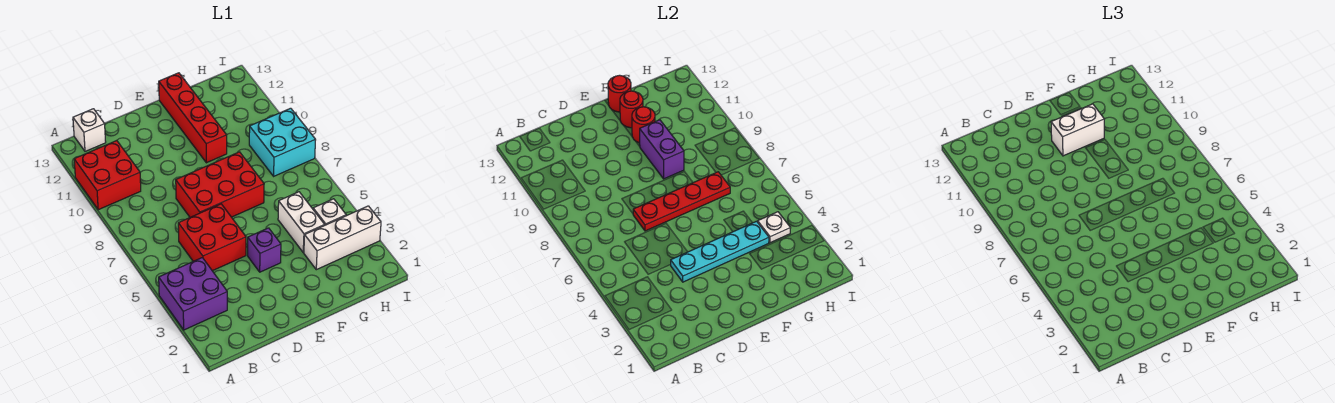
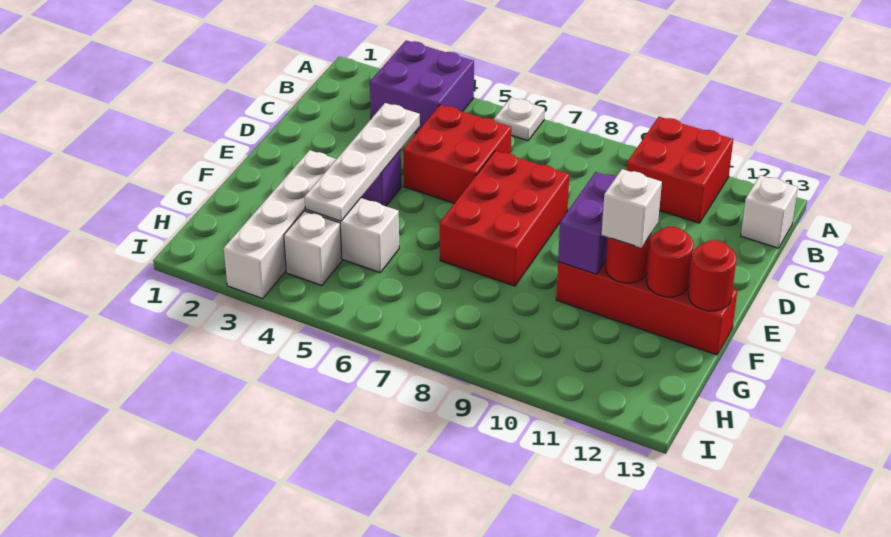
cyan plate D4:G4 level 2 -> white plate D4:G4 level 2
red plate D7:G7 level 2 -> none
white brick E11:F11 level 3 -> white brick F11 level 3
purple brick F9:F10 level 2 -> purple brick E10:F10 level 2
white brick G3:I3 level 1 -> white brick F3:I3 level 1
white plate H4 level 2 -> white plate A6 level 1
cyan brick H8:I9 level 1 -> none

